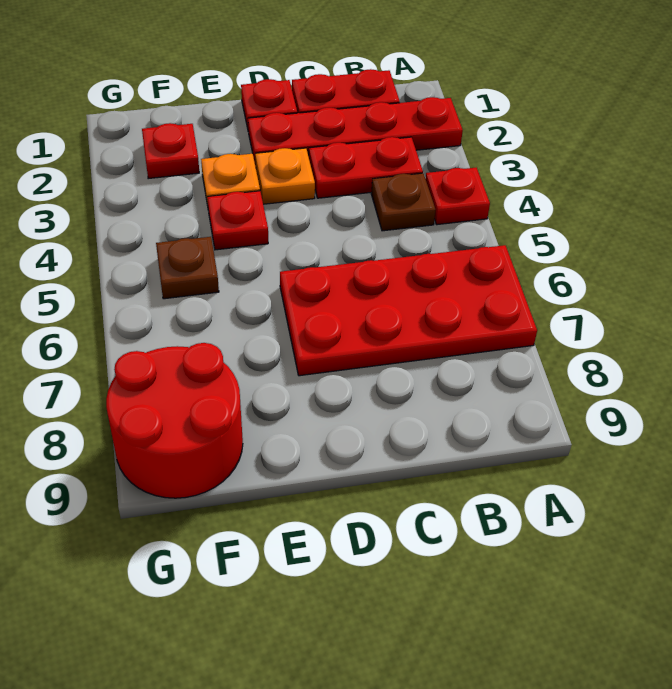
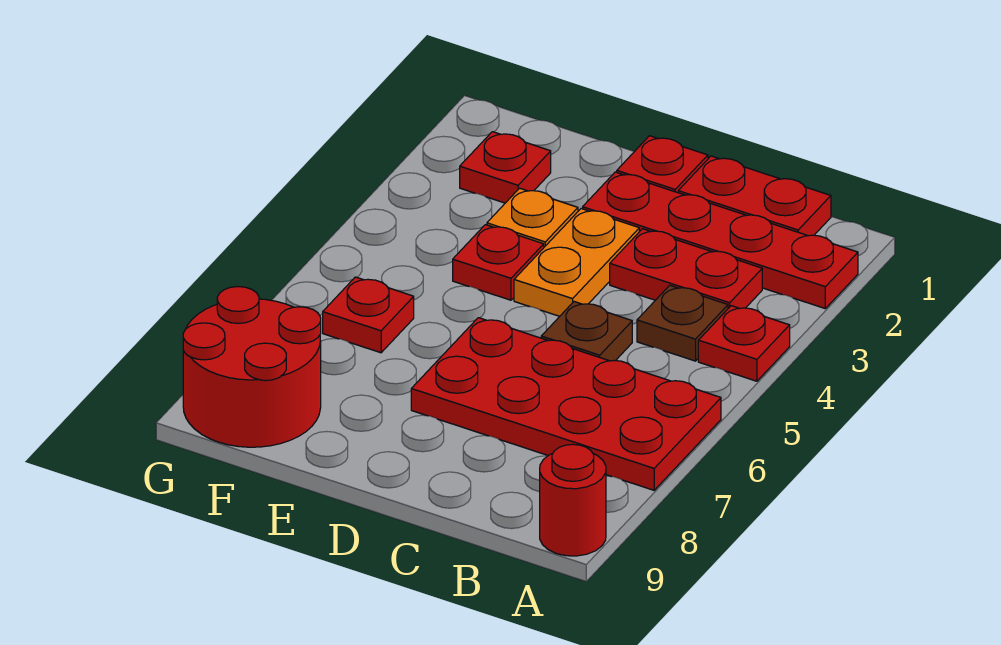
none -> red round brick A9 level 1
orange plate D3 level 1 -> orange plate D3:D4 level 1
brown plate F5 level 1 -> brown plate C5 level 1
none -> red plate F6 level 1

